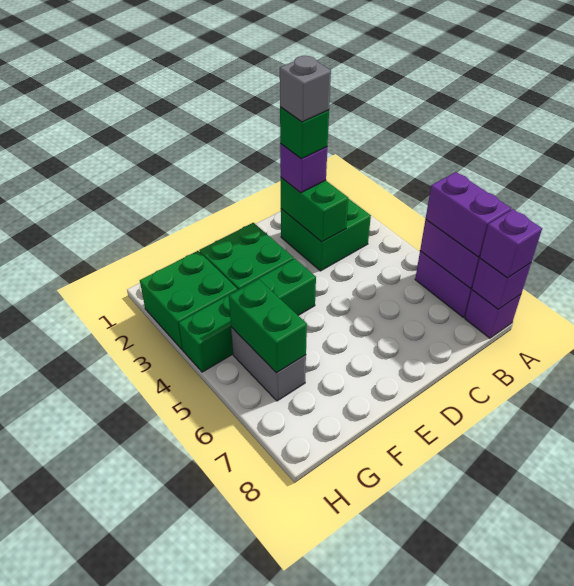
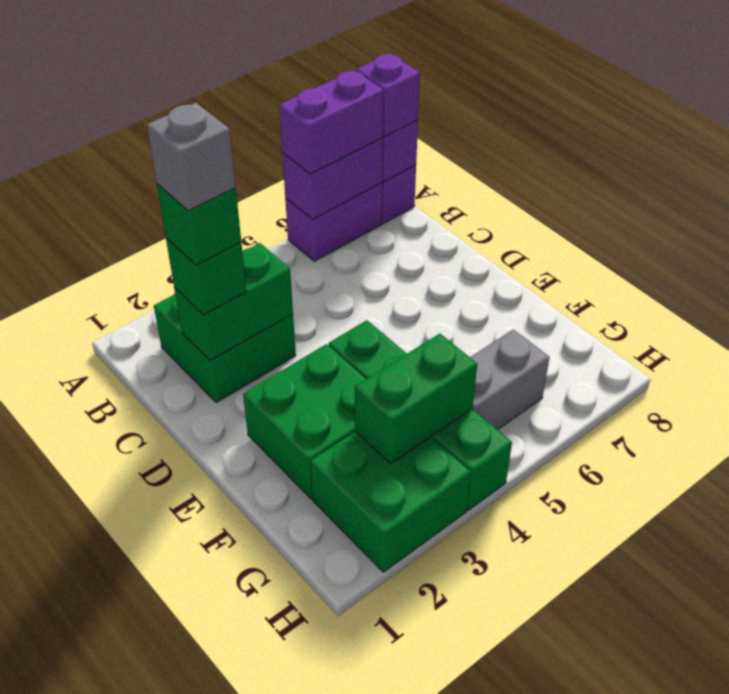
purple brick C2 level 3 -> green brick C2 level 3
green brick G5:G6 level 2 -> green brick G3:G4 level 2

